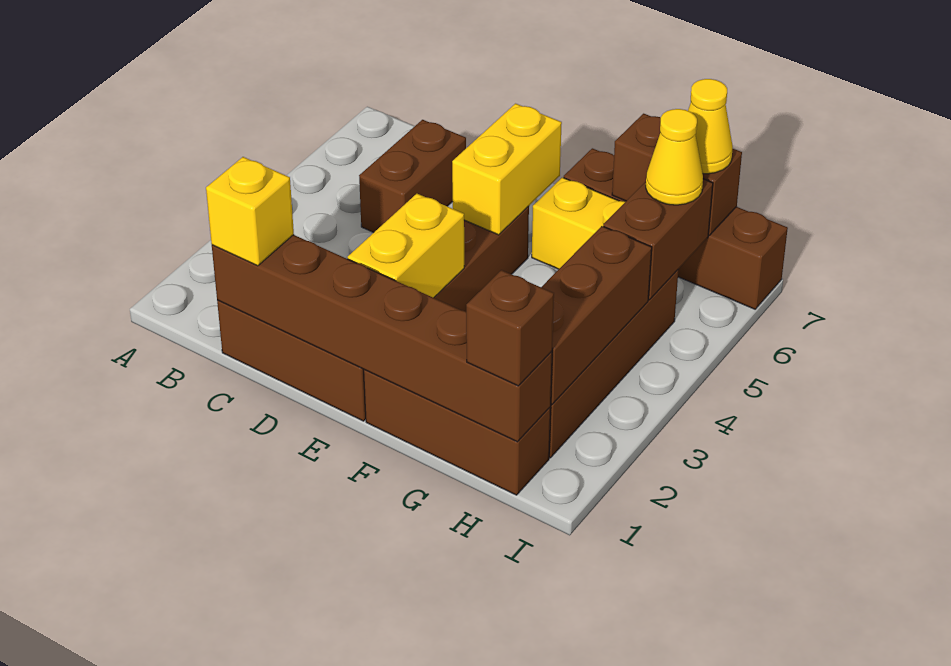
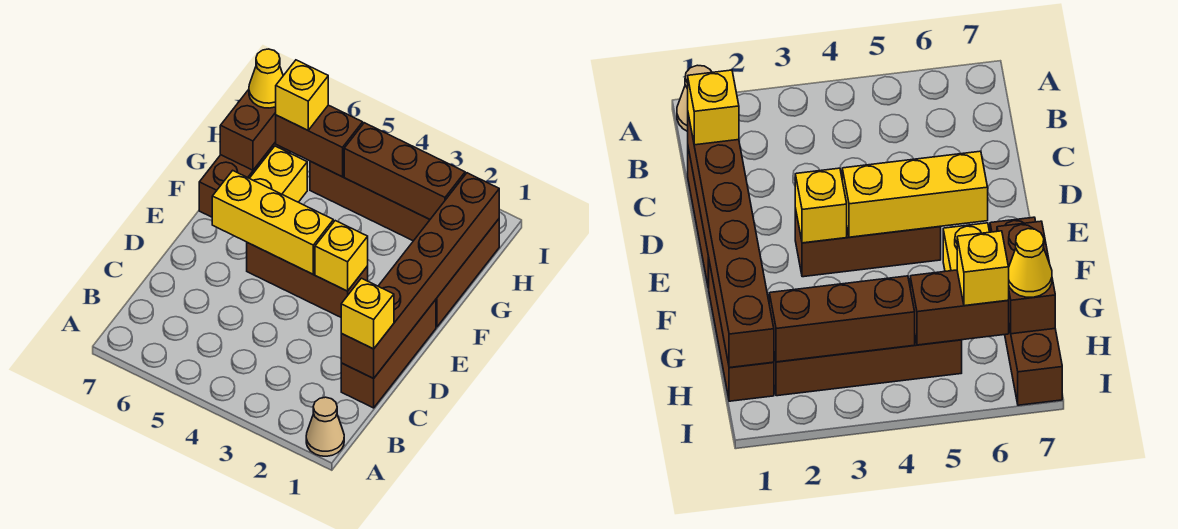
none -> tan cone A1 level 1
brown brick C5:C6 level 1 -> none
yellow brick E2:E3 level 2 -> yellow brick E3 level 2
yellow brick E5:E6 level 2 -> yellow brick E4:E6 level 2
brown brick H1 level 3 -> none
yellow cone H6 level 3 -> yellow brick H6 level 3

